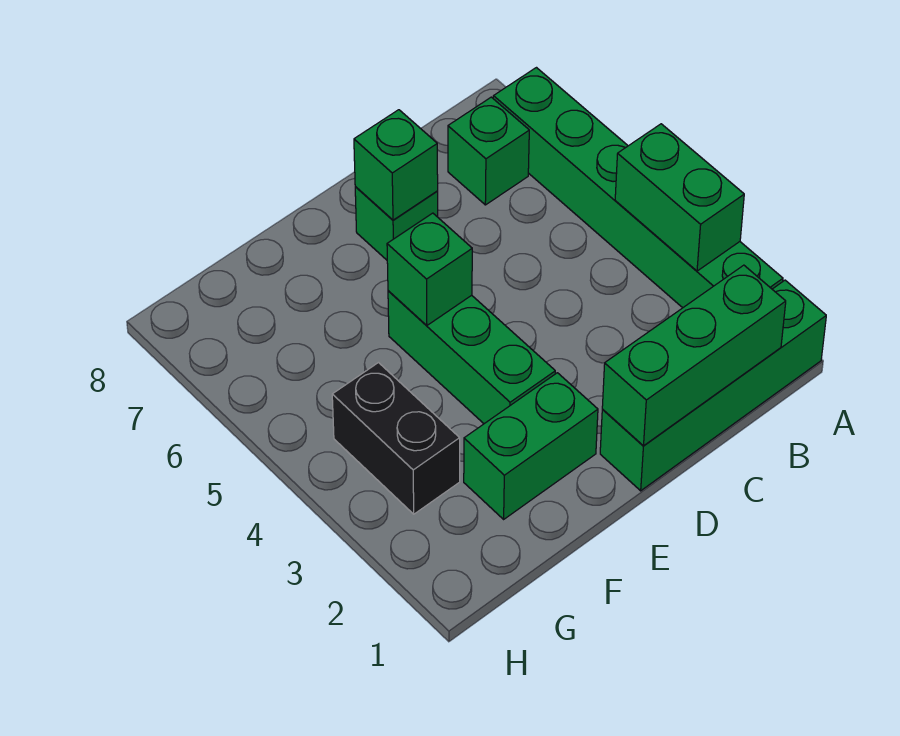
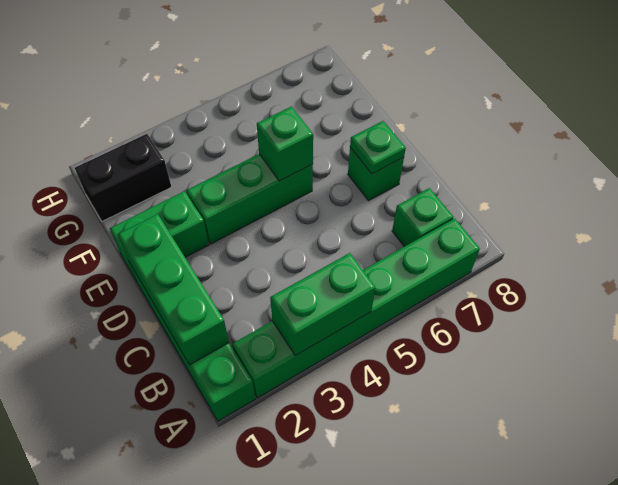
green brick D7 level 2 -> green plate D7 level 2
green brick E2:F2 level 1 -> green brick E1:E2 level 1
black brick G3:G4 level 1 -> black brick G1:G2 level 1

